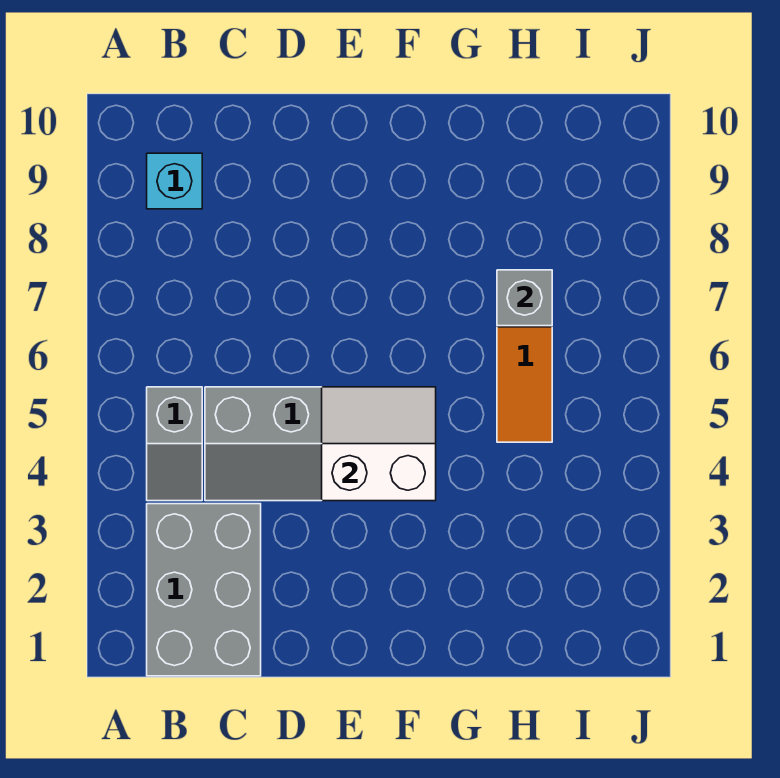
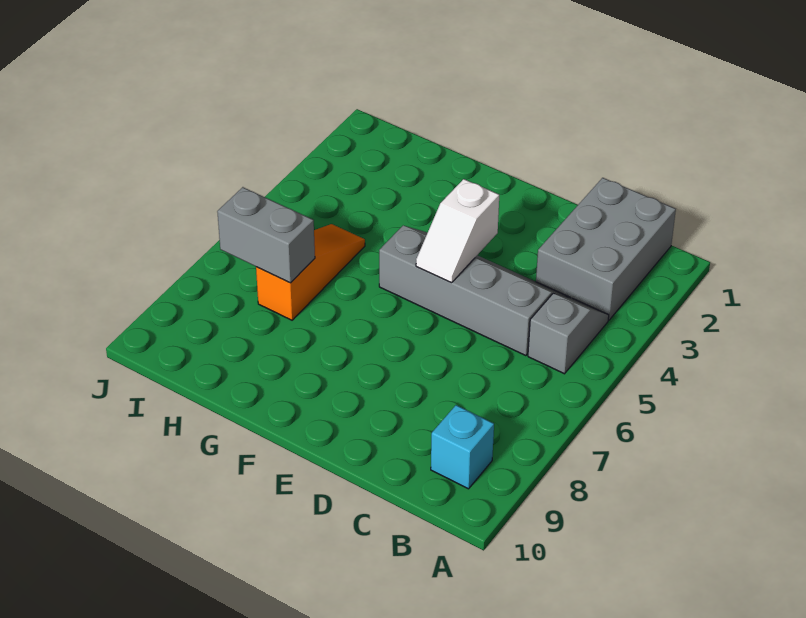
white slope E4:F5 level 2 top 4 -> white slope E4:E5 level 2 top 4
grey brick H7 level 2 -> grey brick H7:I7 level 2

